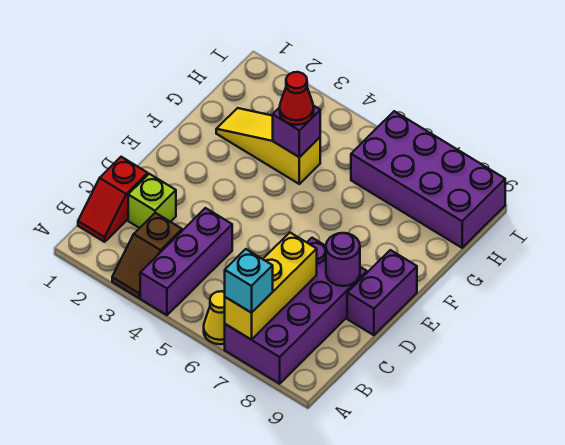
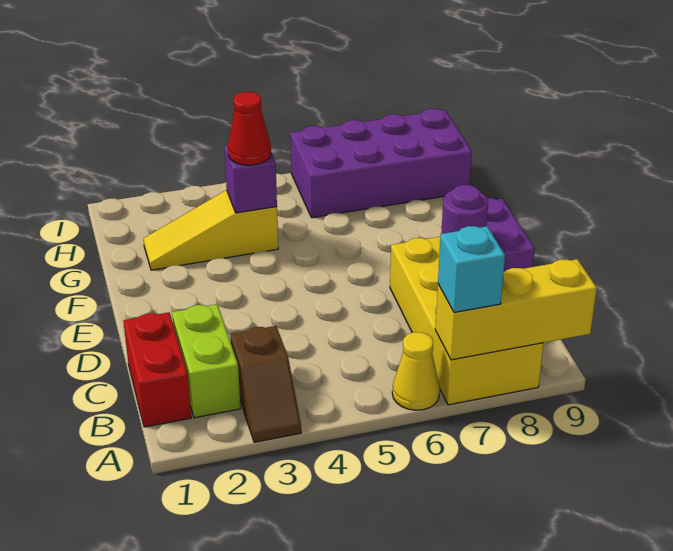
purple brick A4:C4 level 1 -> none
purple brick A7:D8 level 1 -> yellow brick A7:D8 level 1
yellow brick A7:C7 level 2 -> yellow brick A7:A9 level 2
red slope B1:C1 level 1 top C -> red brick B1:C1 level 1
lime brick C2 level 1 -> lime brick B2:C2 level 1

